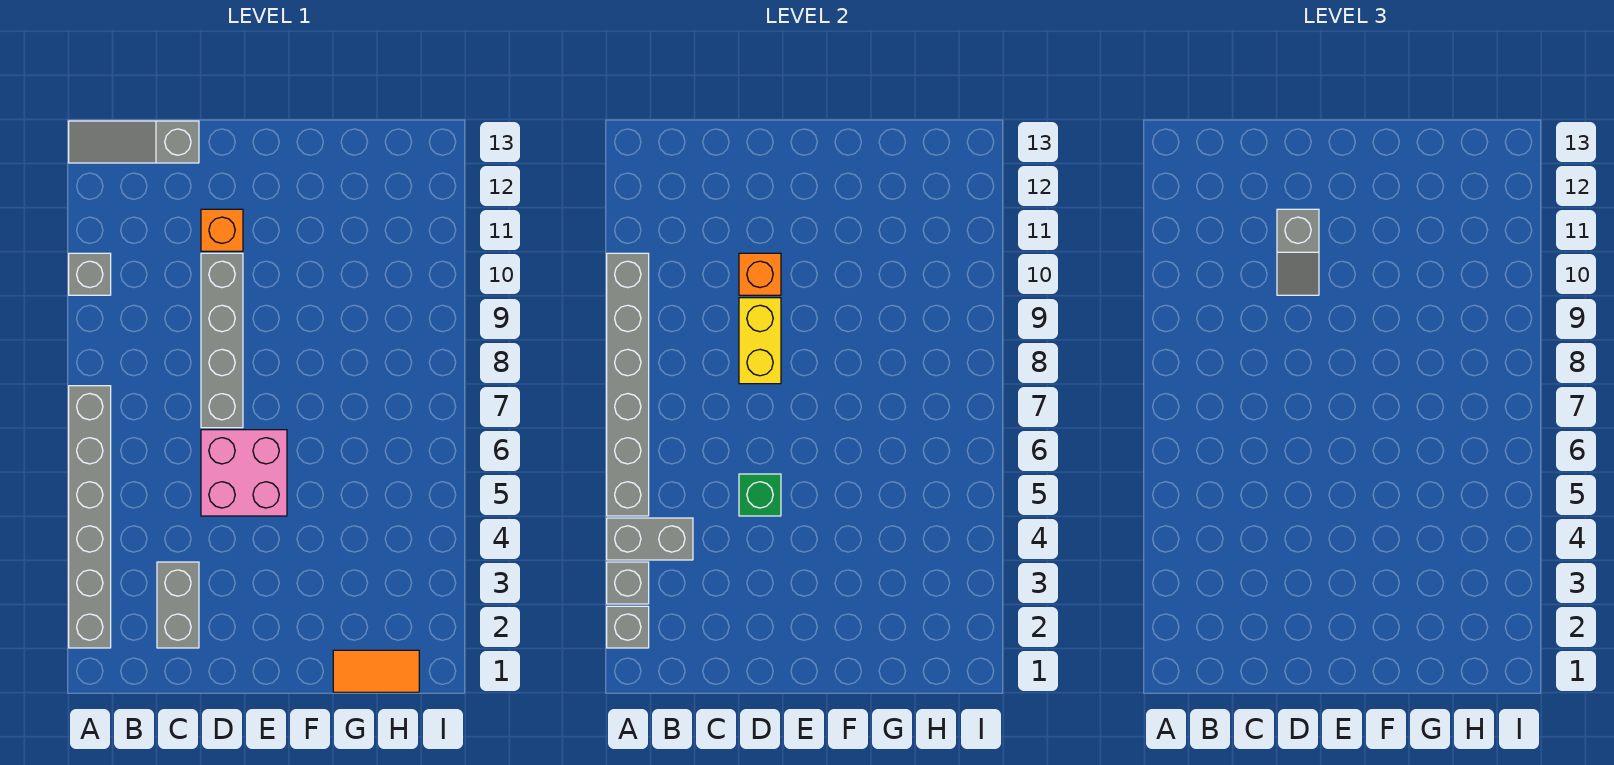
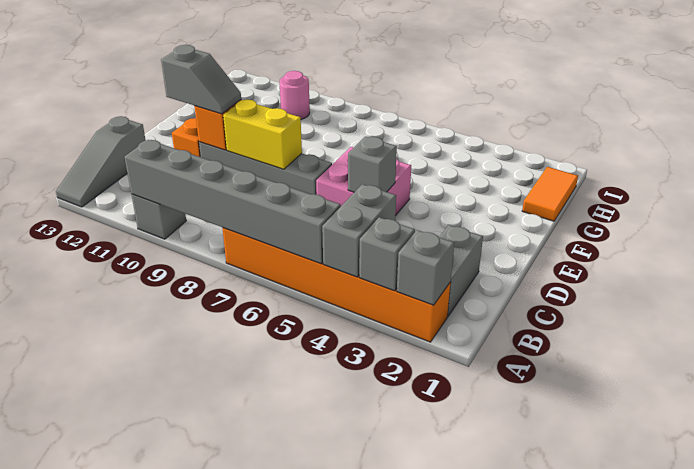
grey brick A2:A7 level 1 -> orange brick A2:A7 level 1
grey brick C2:C3 level 1 -> grey brick B2:C2 level 1
green brick D5 level 2 -> grey brick D5 level 2
none -> pink round brick H10 level 1

